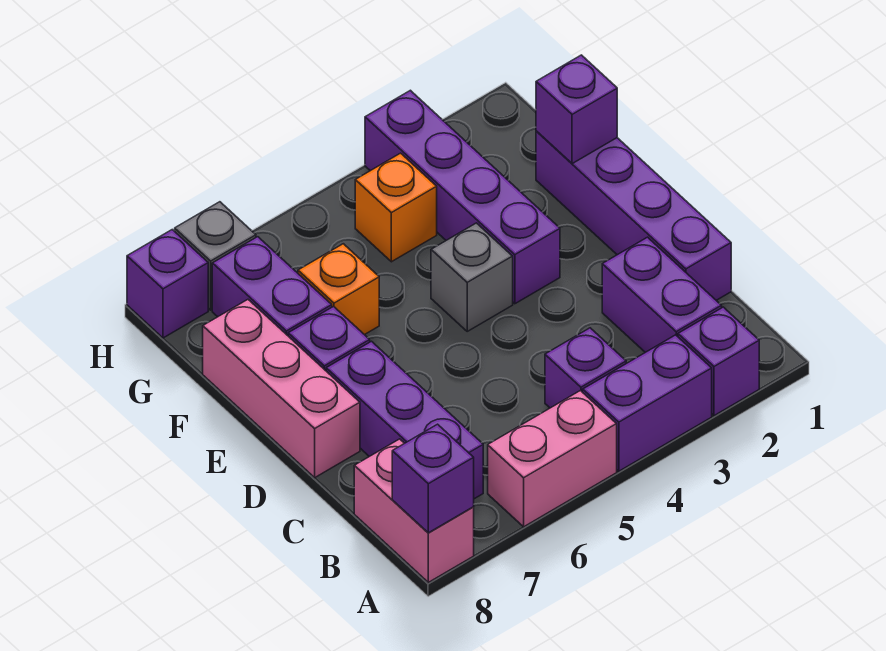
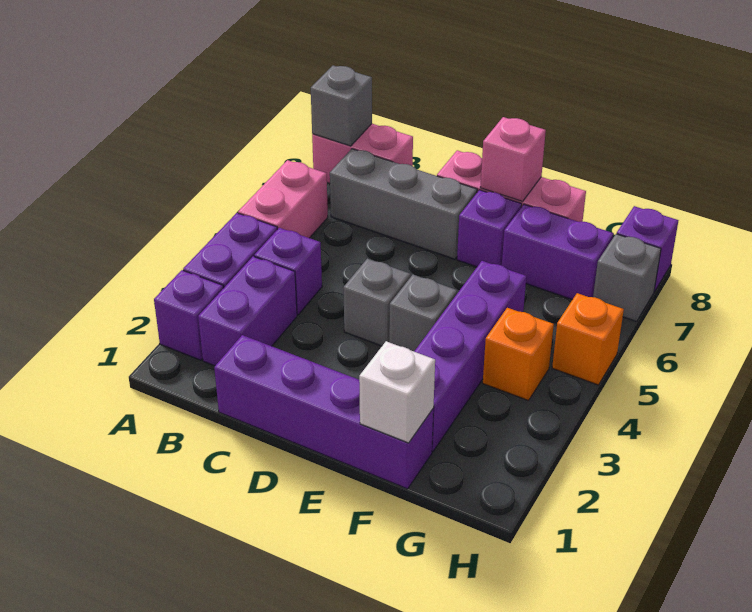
purple brick A8 level 2 -> grey brick A8 level 2
purple brick B2:C2 level 1 -> purple brick B2:B3 level 1
purple brick B7:D7 level 1 -> grey brick B7:D7 level 1
none -> grey brick D4 level 1
purple brick E3:H3 level 1 -> purple brick F2:F5 level 1
none -> pink brick E8 level 2
purple brick F1 level 2 -> white brick F1 level 2
orange brick F6 level 1 -> orange brick H5 level 1

